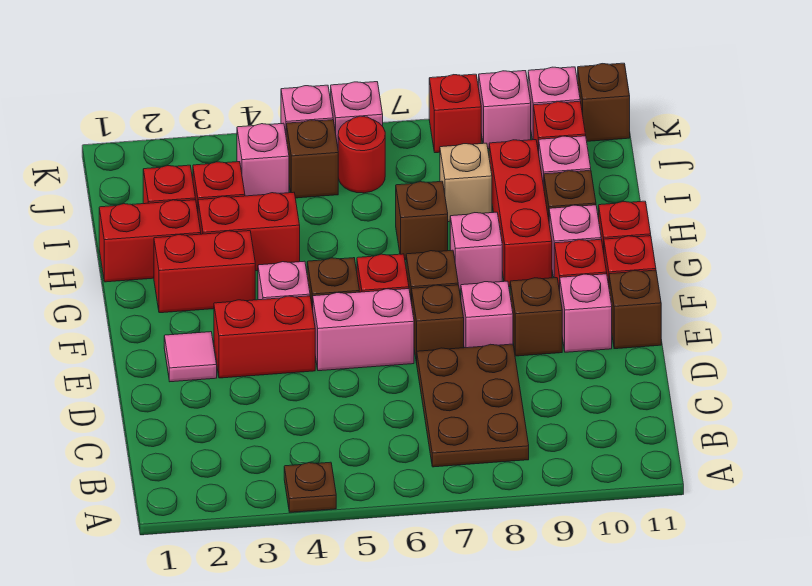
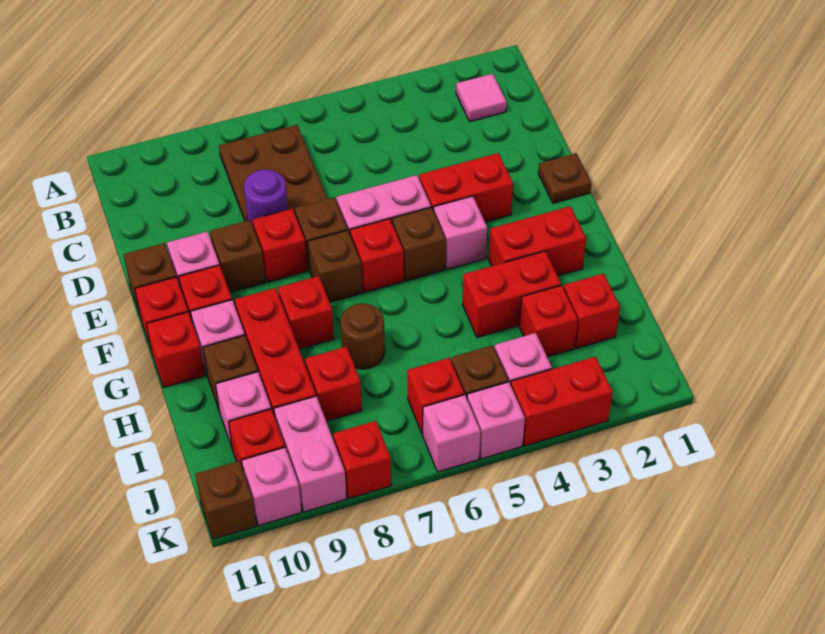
brown plate A4 level 1 -> brown plate E1 level 1
none -> purple round brick D8 level 2
pink tile E2 level 1 -> pink tile B2 level 1
pink brick E8 level 1 -> red brick E8 level 1
pink brick G8 level 1 -> red brick G8 level 1
red brick H1:H2 level 1 -> red brick K3:K4 level 1
brown brick H7 level 1 -> brown round brick H7 level 1
tan brick I8 level 1 -> red brick I8 level 1
red round brick J6 level 1 -> red brick J6 level 1
pink brick K9 level 1 -> pink brick J9:K9 level 1

